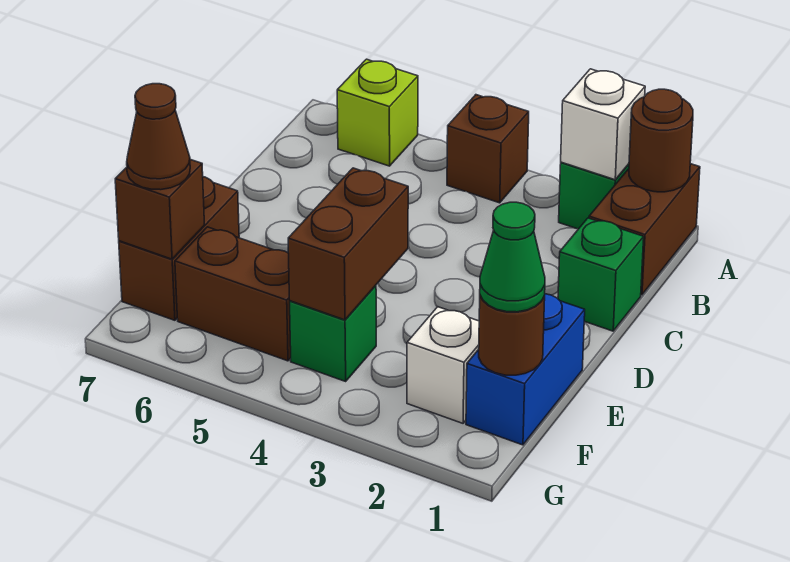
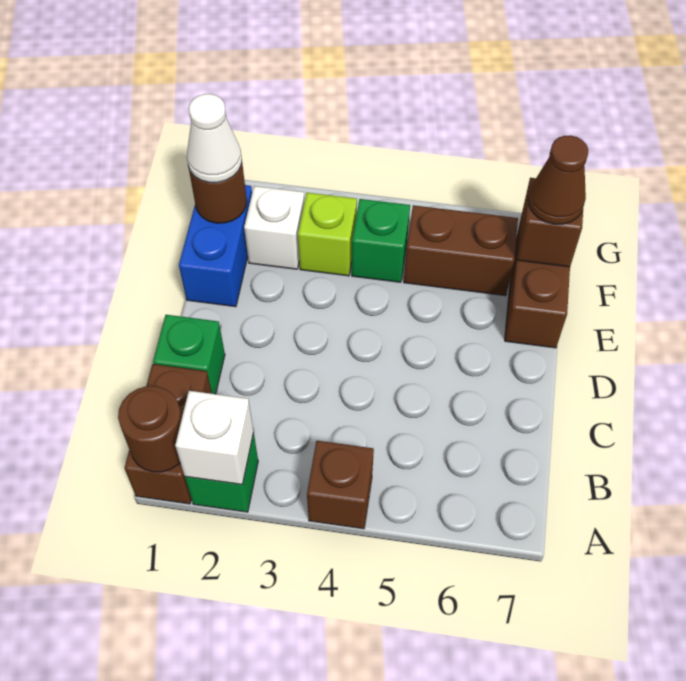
lime brick A6 level 1 -> lime brick F3 level 1
brown brick E4:F4 level 2 -> none
green cone F1 level 3 -> white cone F1 level 3

